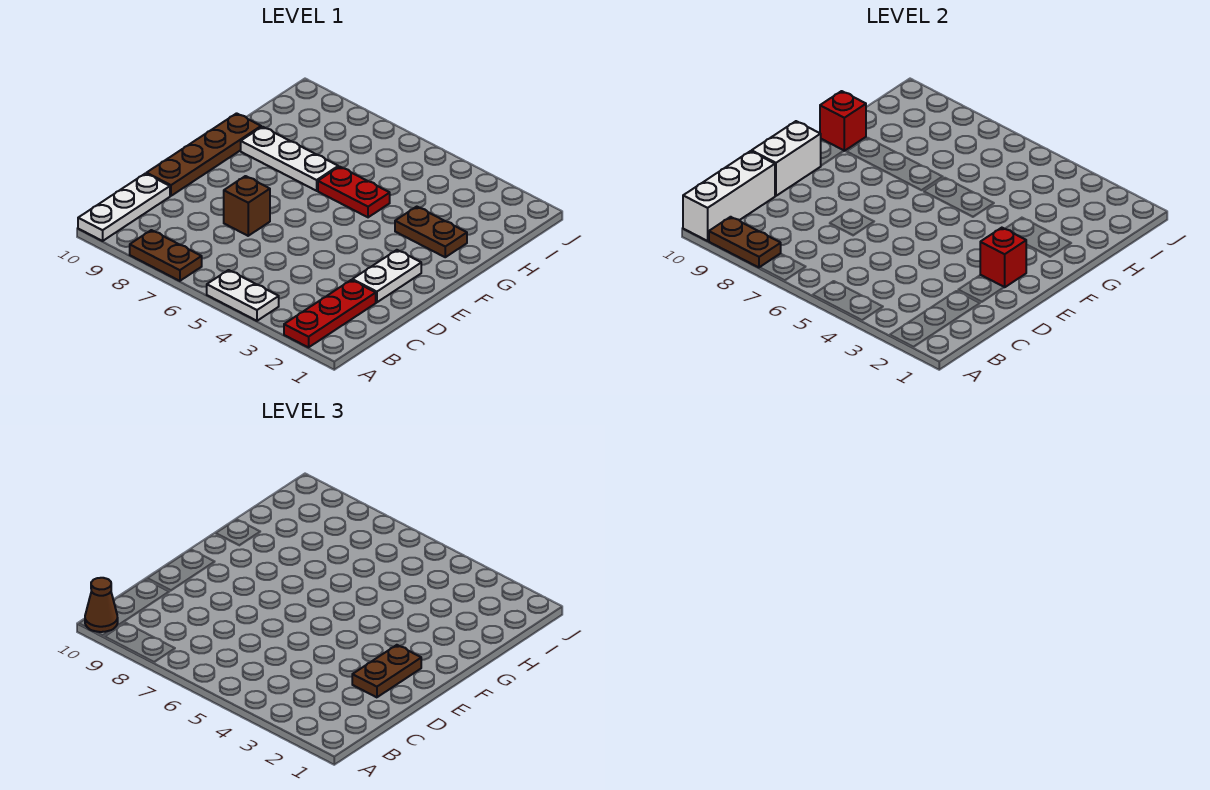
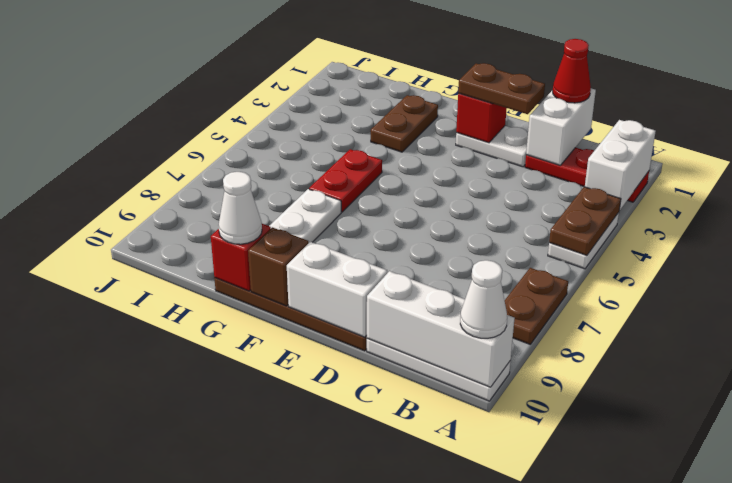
none -> white brick A2:A3 level 2
brown plate A8:A9 level 2 -> brown plate A4:A5 level 2
brown cone A10 level 3 -> white cone A10 level 3
none -> white brick C1:C2 level 2
none -> red cone C1 level 3
brown brick D7 level 1 -> brown brick F10 level 2
none -> white cone G10 level 3

